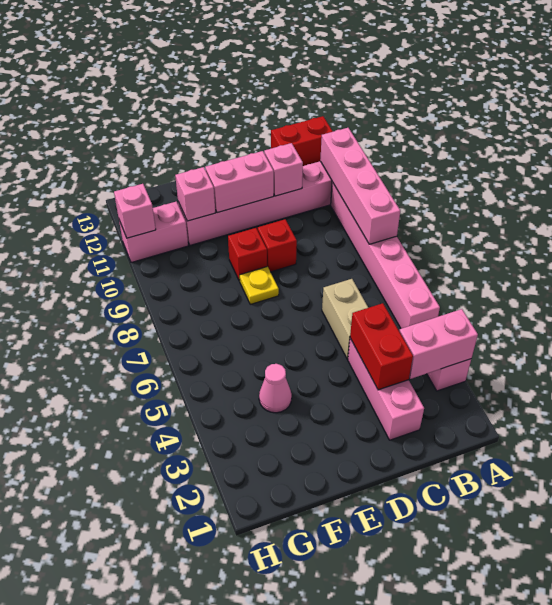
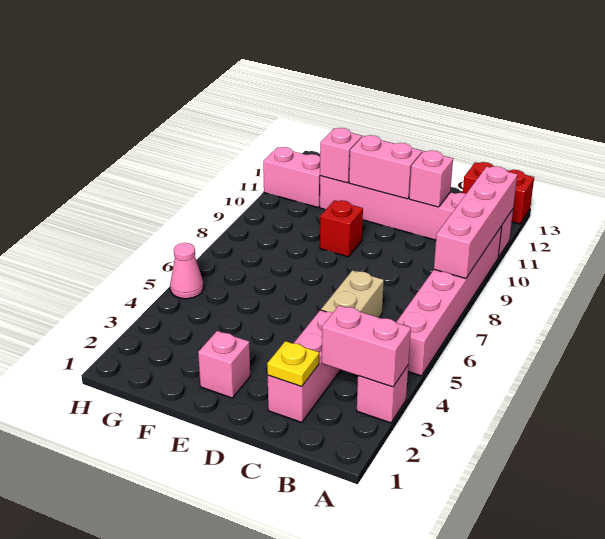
red brick C3:C4 level 2 -> none
red brick D9 level 1 -> none
yellow plate E8 level 1 -> yellow plate C2 level 2
pink cone F4 level 1 -> pink cone H5 level 1
pink brick H11 level 2 -> pink brick E2 level 1

